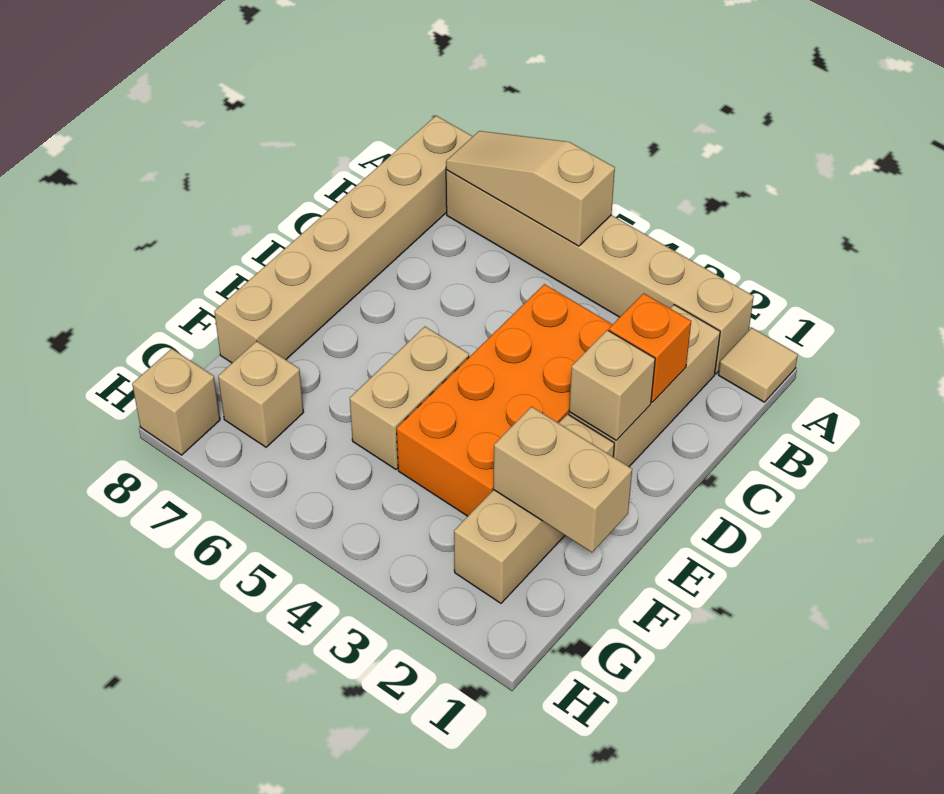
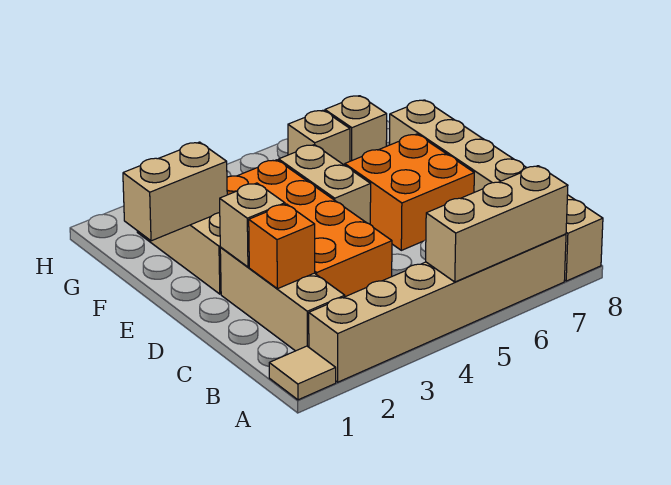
tan slope A5:A7 level 2 top 5 -> tan brick A5:A7 level 2
none -> orange brick D6:E7 level 1
tan brick H8 level 1 -> tan brick G6 level 1

